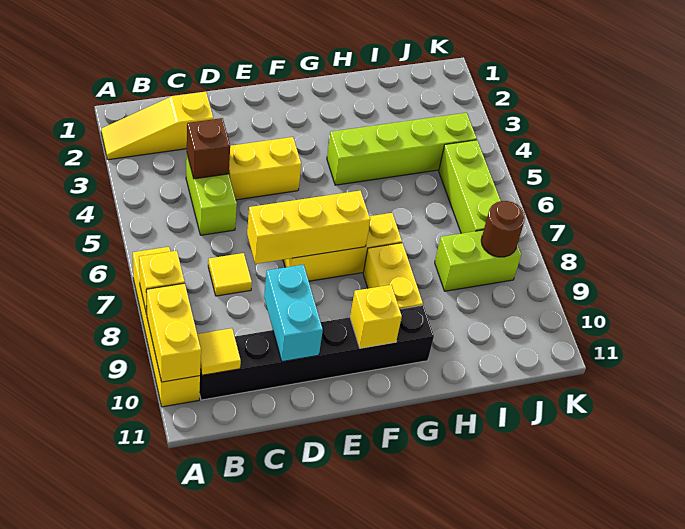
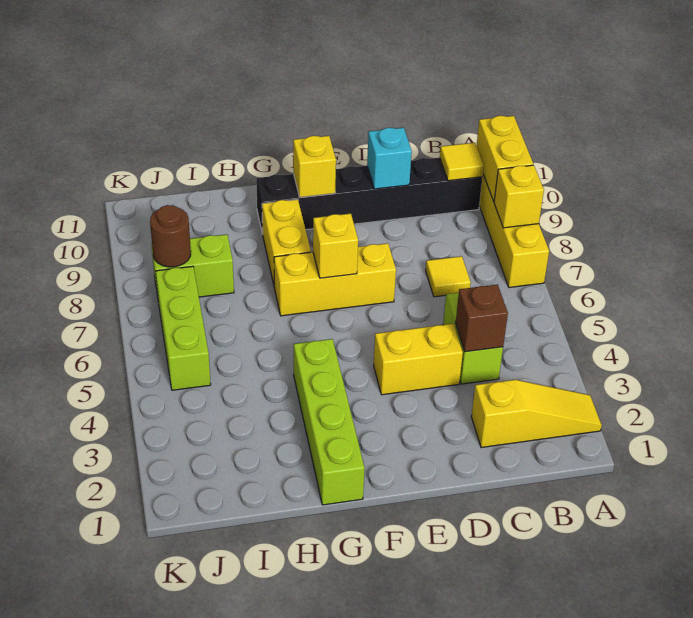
yellow brick D7:F7 level 2 -> yellow brick F7 level 2
cyan brick D9:D10 level 2 -> cyan brick D10 level 2
lime brick G4:J4 level 1 -> lime brick G1:G4 level 1

